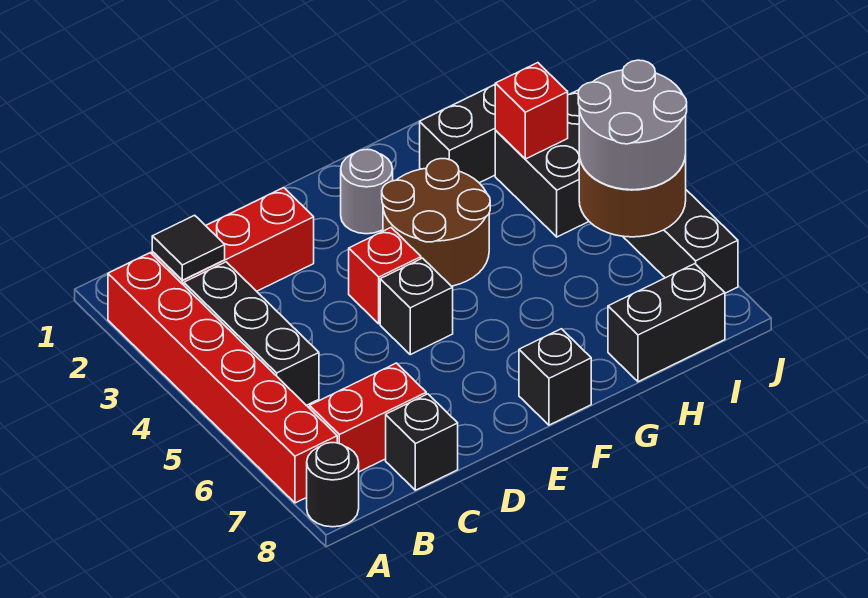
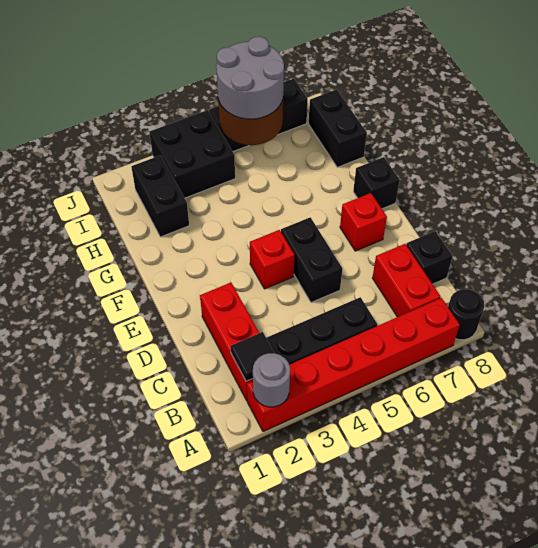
black brick E5 level 1 -> black brick D5:E5 level 1
grey round brick F2 level 1 -> grey round brick A2 level 2
brown round brick F3:G4 level 1 -> none
red brick I3 level 2 -> red brick E7 level 1

